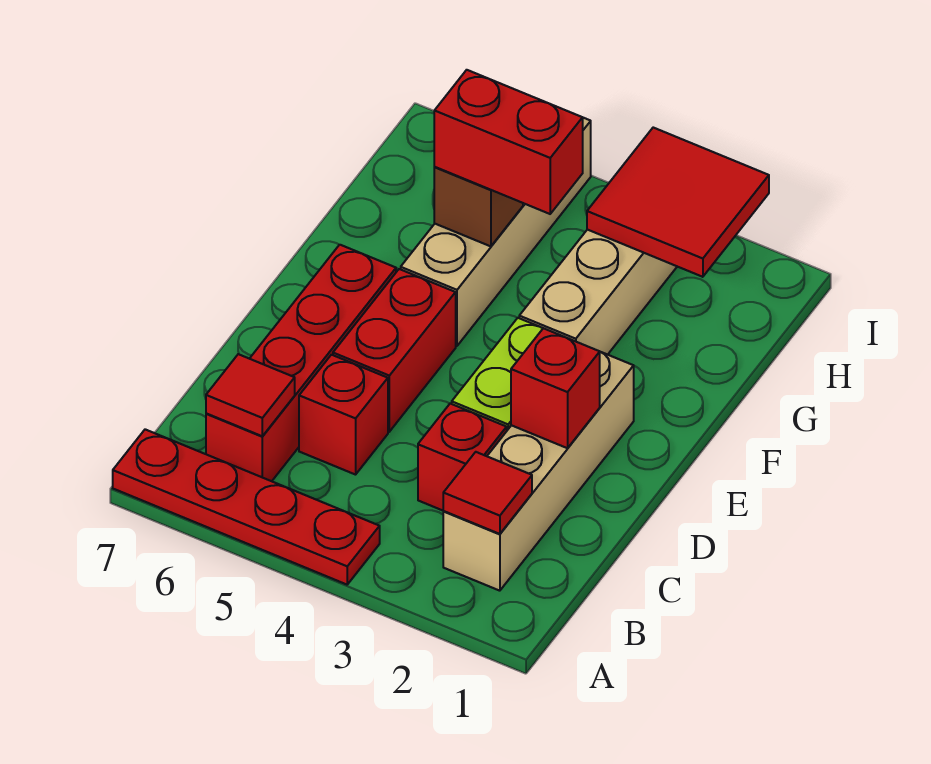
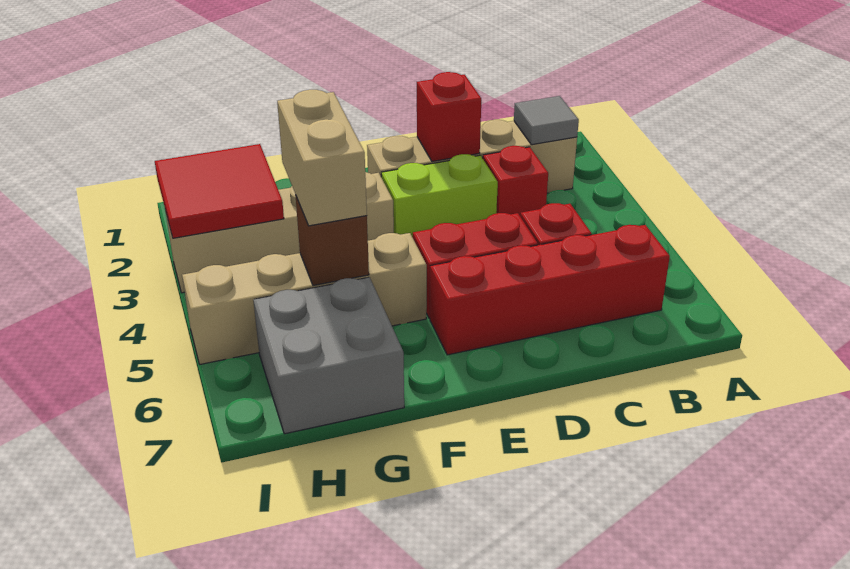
red plate A4:A7 level 1 -> none
red tile B2 level 2 -> grey tile B2 level 2
red tile B6 level 2 -> none
red brick G4:G5 level 3 -> tan brick G4:G5 level 3
none -> grey brick G6:H7 level 1

